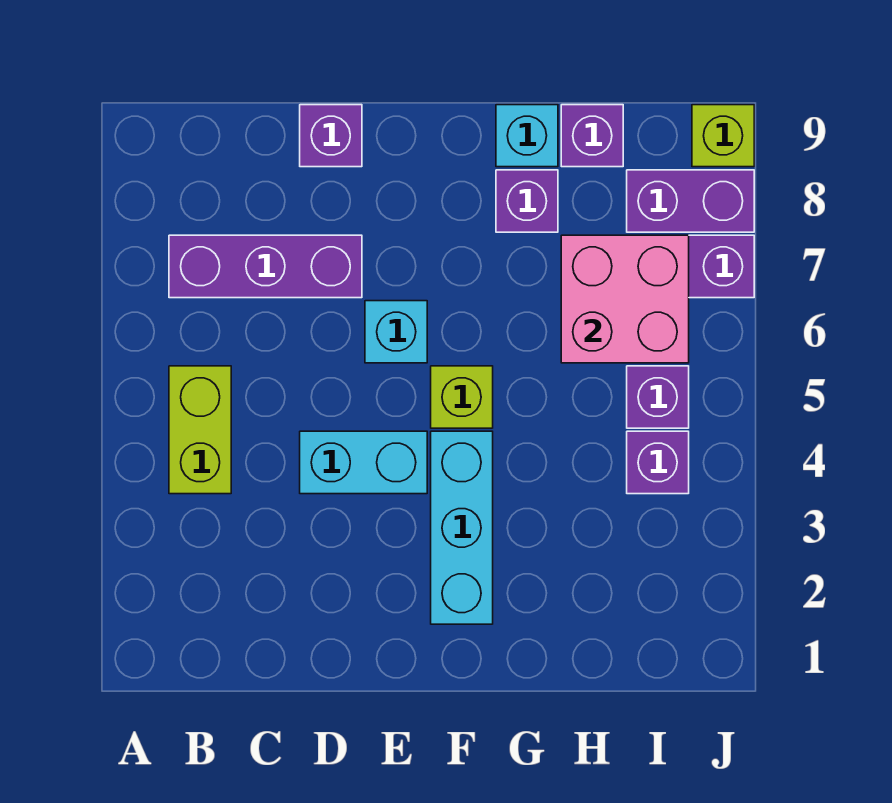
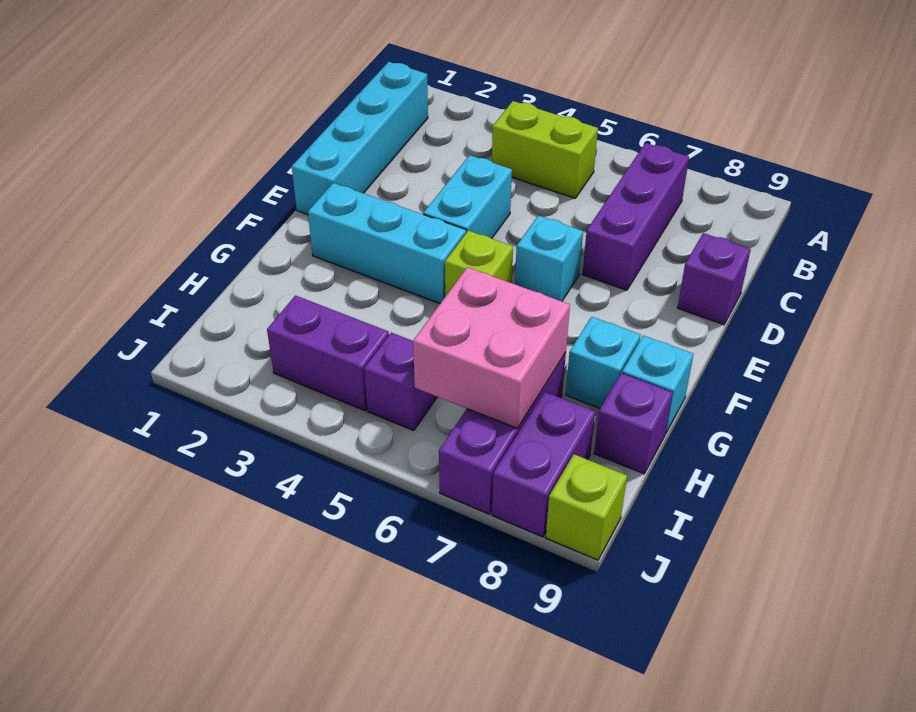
none -> cyan brick B1:E1 level 1
purple brick G8 level 1 -> cyan brick G8 level 1
purple brick I4 level 1 -> purple brick I3:I4 level 1

